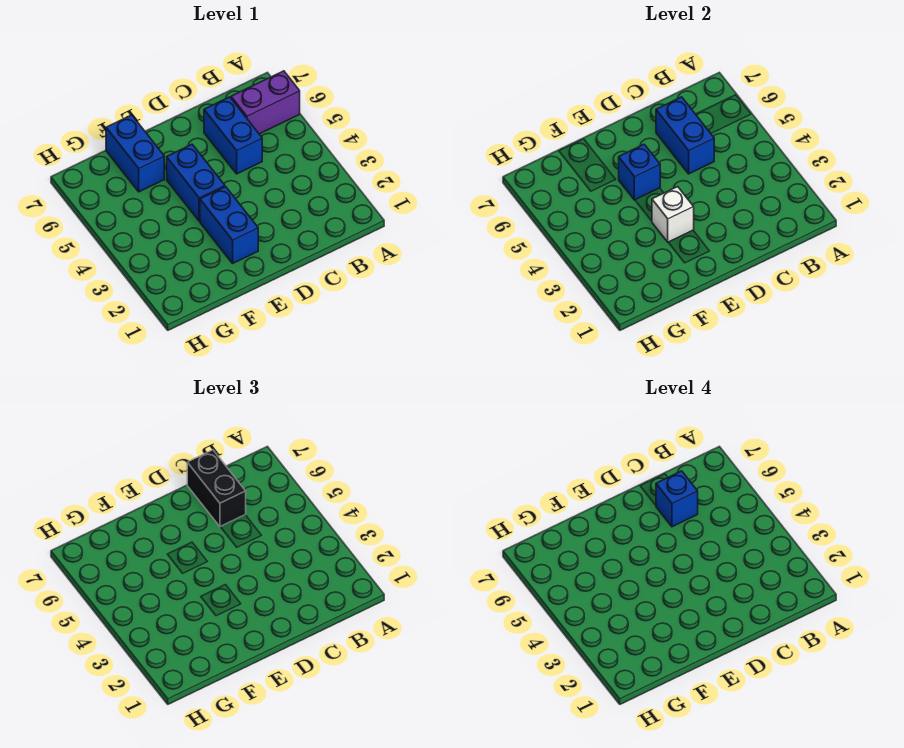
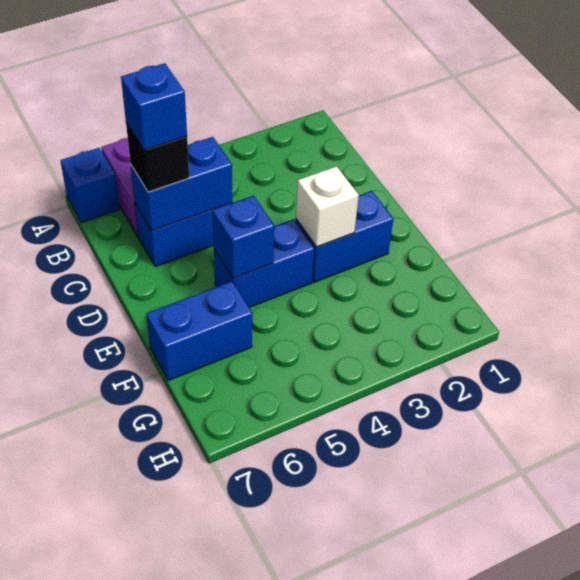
none -> blue brick A7 level 1
black brick C6:C7 level 3 -> black brick C6 level 3

